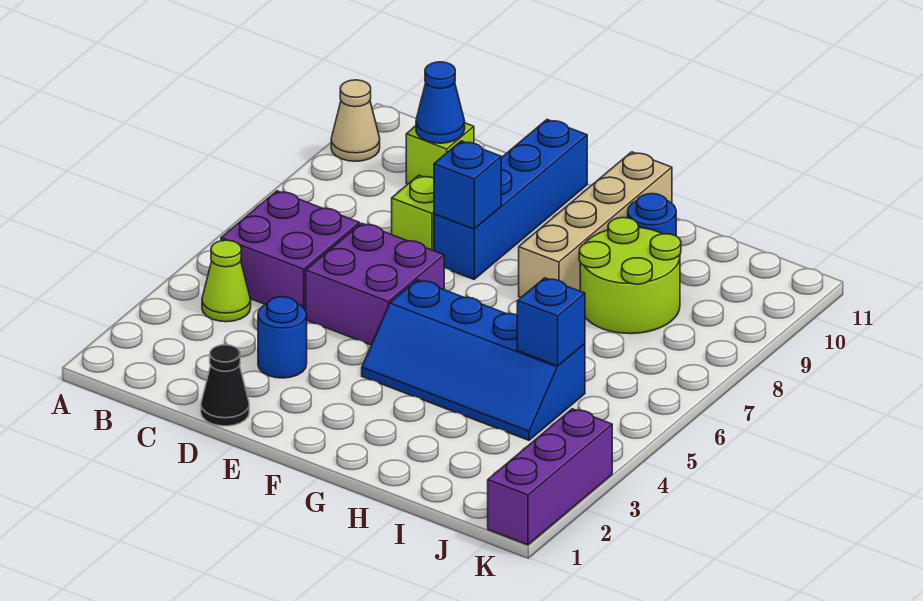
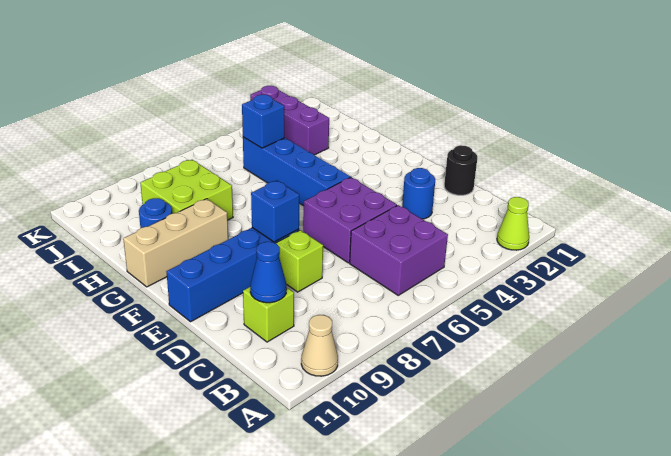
lime cone B4 level 1 -> lime cone A2 level 1
black cone D1 level 1 -> black round brick D1 level 1
tan brick G8:G11 level 1 -> tan brick G9:G11 level 1
lime round brick H8:I9 level 1 -> lime brick H8:I9 level 1
purple brick K1:K3 level 1 -> purple brick I3:K3 level 1

